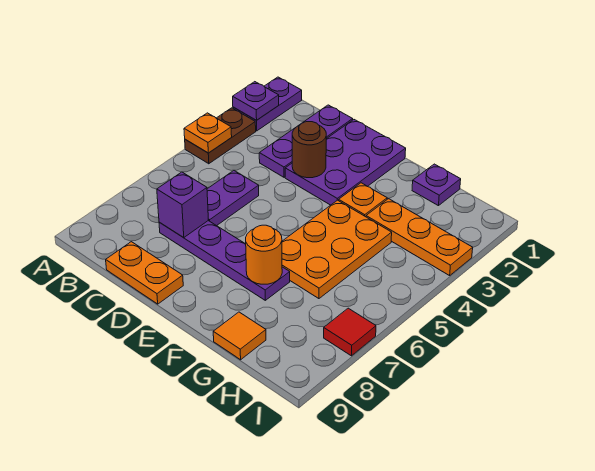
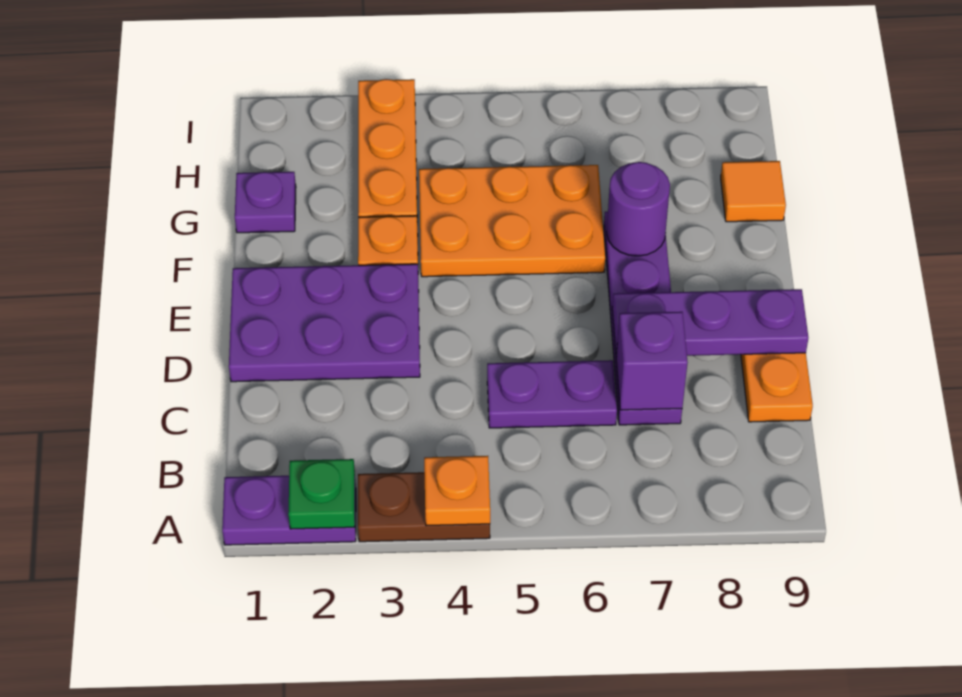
purple plate A2 level 2 -> green plate A2 level 2
purple plate C1:C3 level 1 -> purple plate D7:D9 level 2
brown round brick D3 level 2 -> none
orange round brick F7 level 2 -> purple round brick F7 level 2
red tile I7 level 1 -> none

